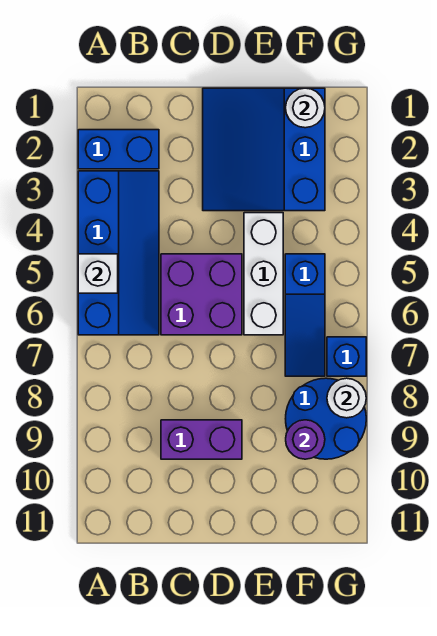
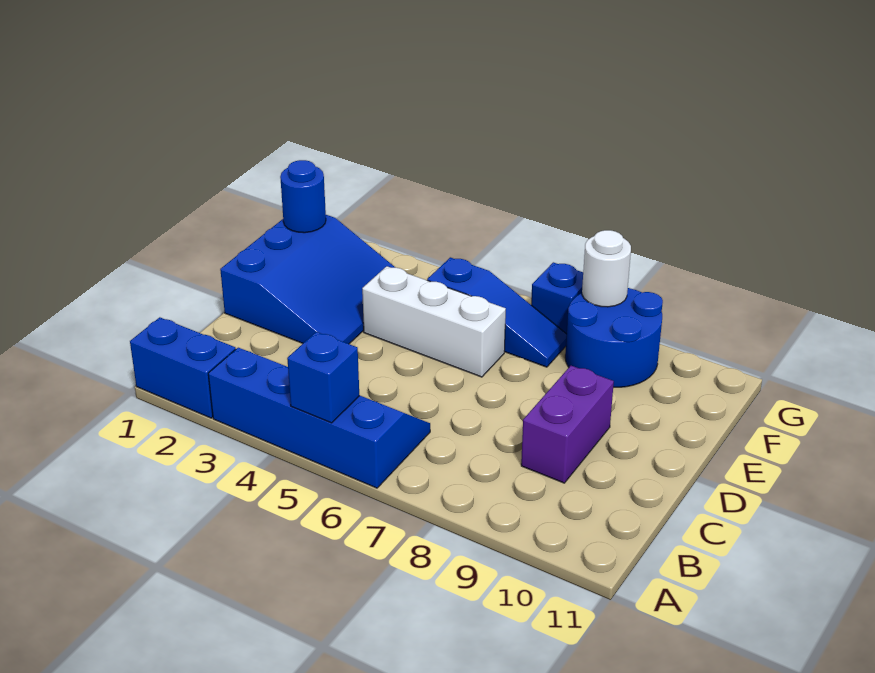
blue brick A2:B2 level 1 -> blue brick A1:A2 level 1
white brick A5 level 2 -> blue brick A5 level 2
purple brick C5:D6 level 1 -> none
blue slope D1:F3 level 1 top F -> blue slope D1:F3 level 1 top 1
white round brick F1 level 2 -> blue round brick F1 level 2
purple round brick F9 level 2 -> none

